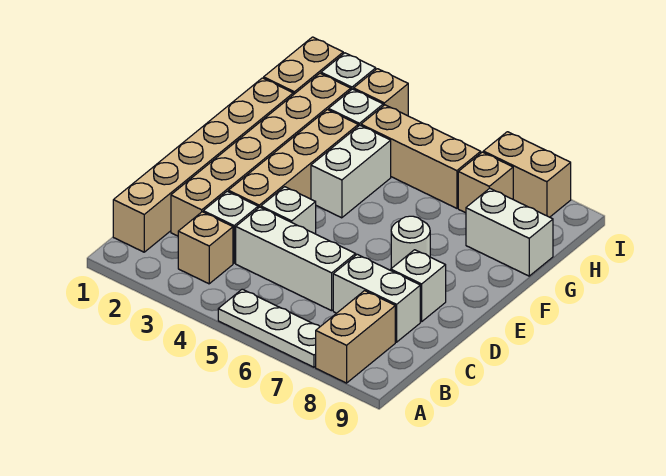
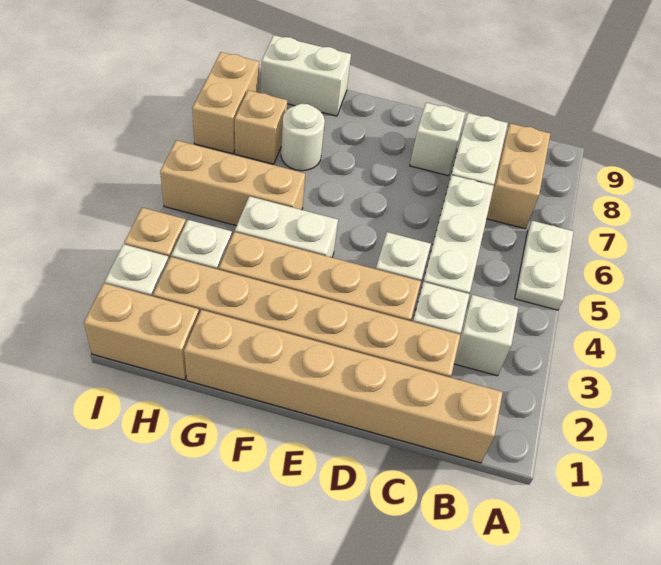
white plate A5:A7 level 1 -> white plate A5:A6 level 1
tan brick A8:B8 level 1 -> tan brick B7:B8 level 1
tan brick B3 level 1 -> white brick B3 level 1
white round brick E7 level 1 -> white round brick G7 level 1
white brick G8:G9 level 1 -> white brick G9:H9 level 1
tan brick H4:H6 level 1 -> tan brick G5:I5 level 1

